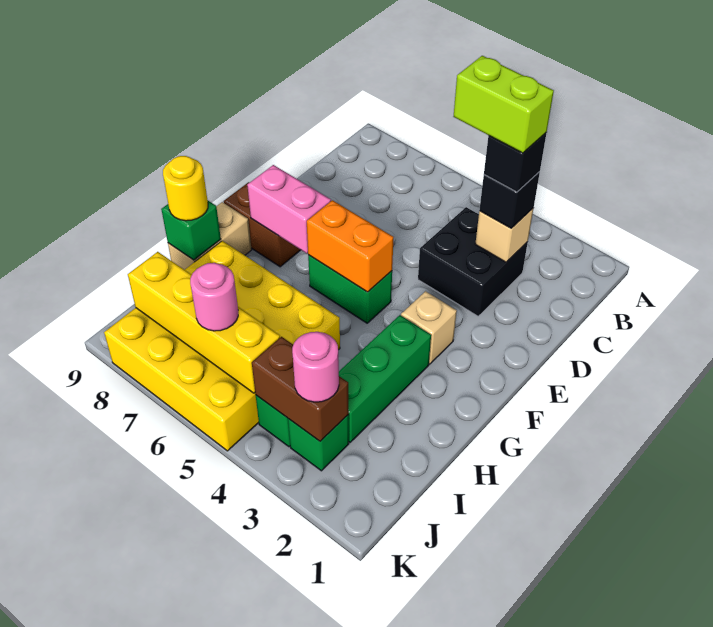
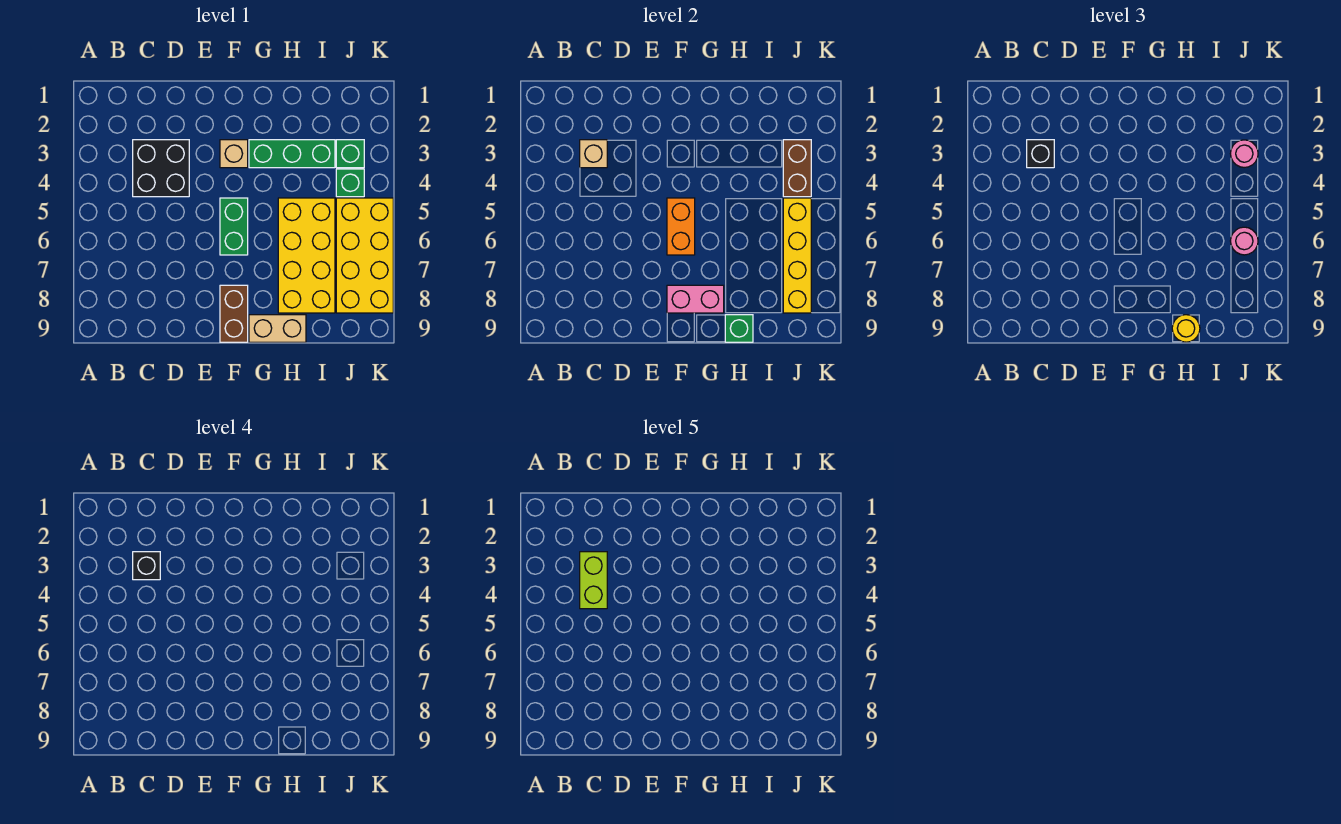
pink brick F7:F8 level 2 -> pink brick F8:G8 level 2

